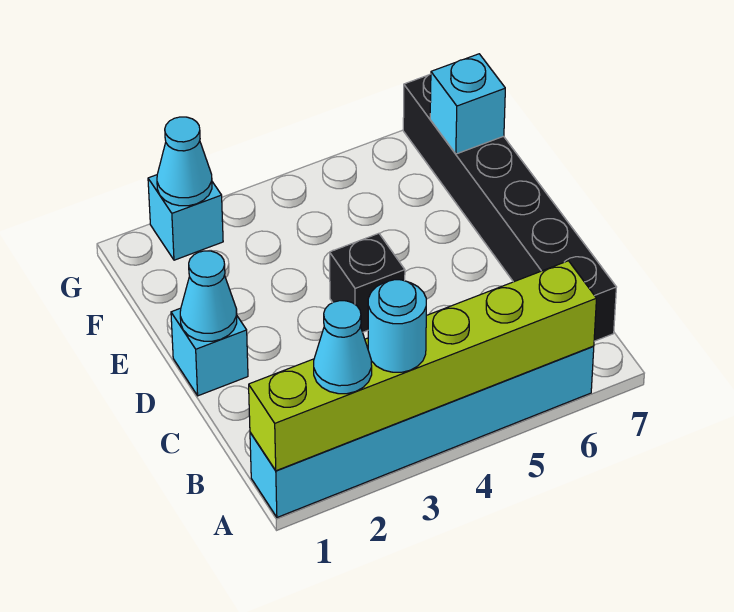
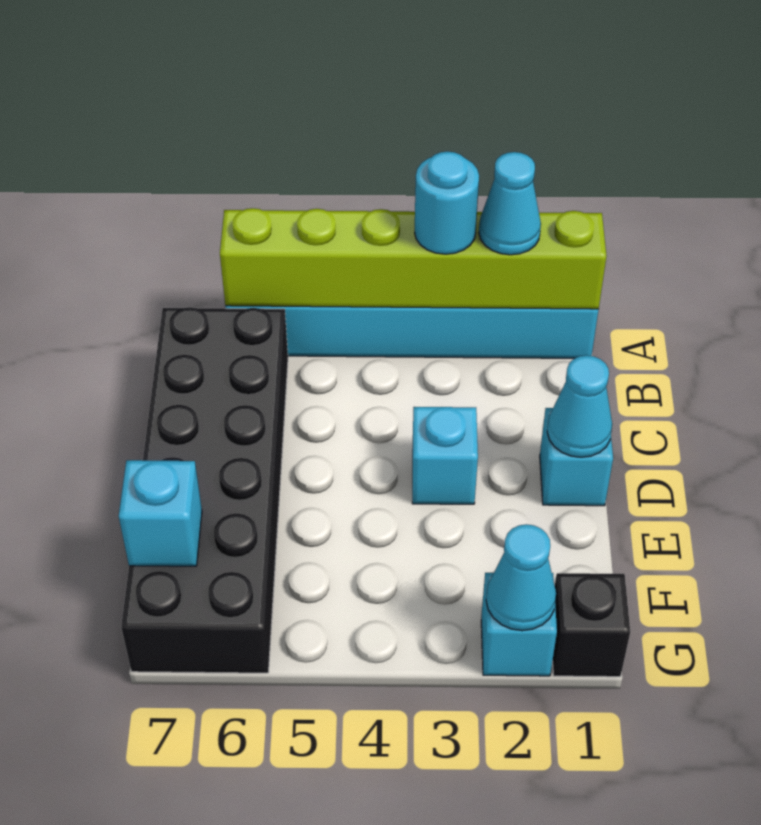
black brick B7:G7 level 1 -> black brick B6:G7 level 1
none -> cyan brick D3 level 1
black brick D4 level 1 -> black brick G1 level 1

